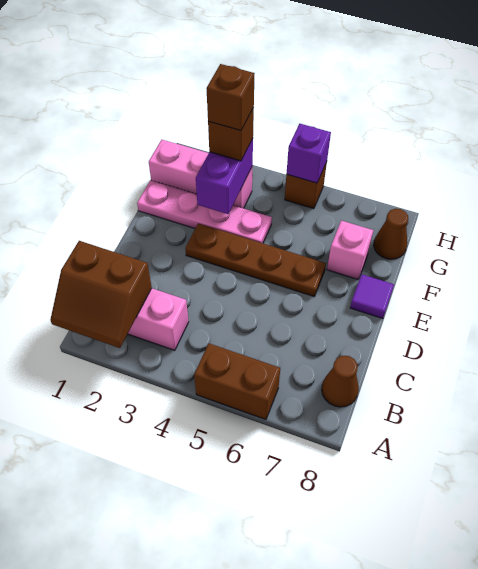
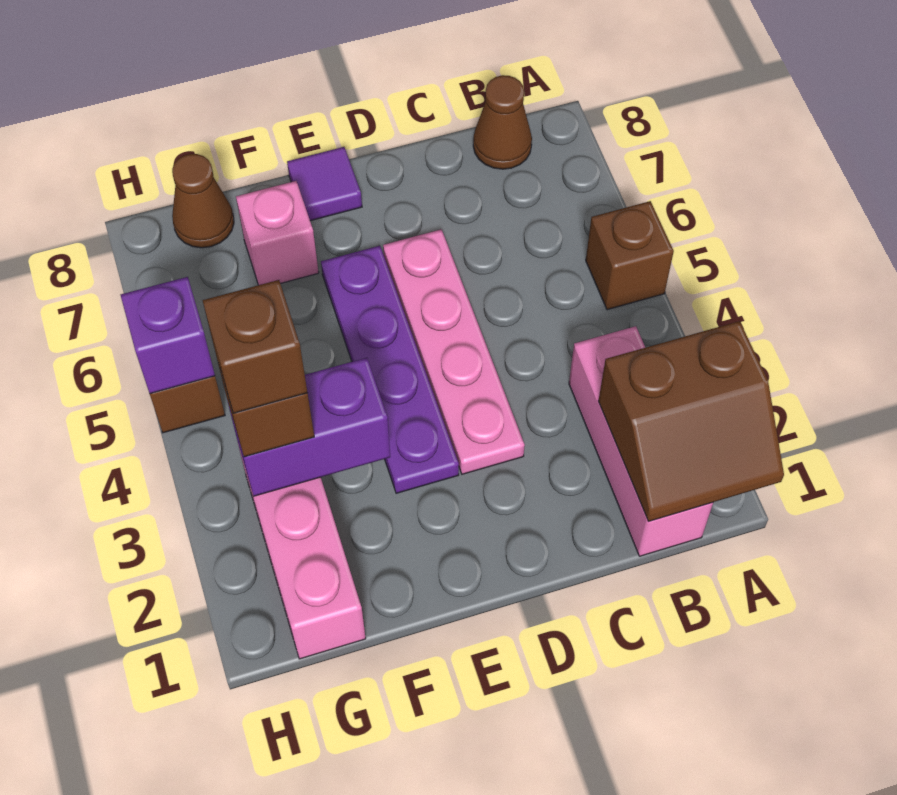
brown slope A1:B2 level 2 top B -> brown slope A1:B2 level 2 top 2
brown brick A5:A6 level 1 -> brown brick A5 level 1
brown plate E3:E6 level 1 -> purple plate E3:E6 level 1
pink plate F1:F4 level 1 -> pink plate D3:D6 level 1

